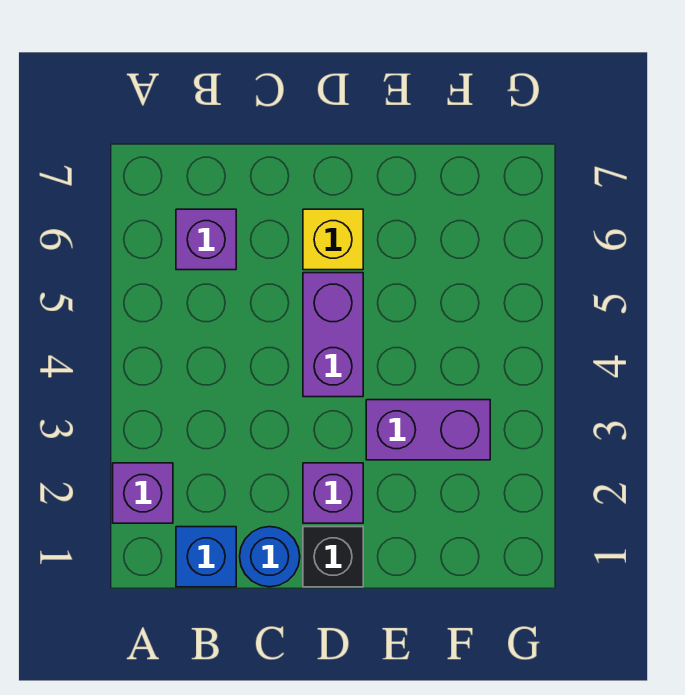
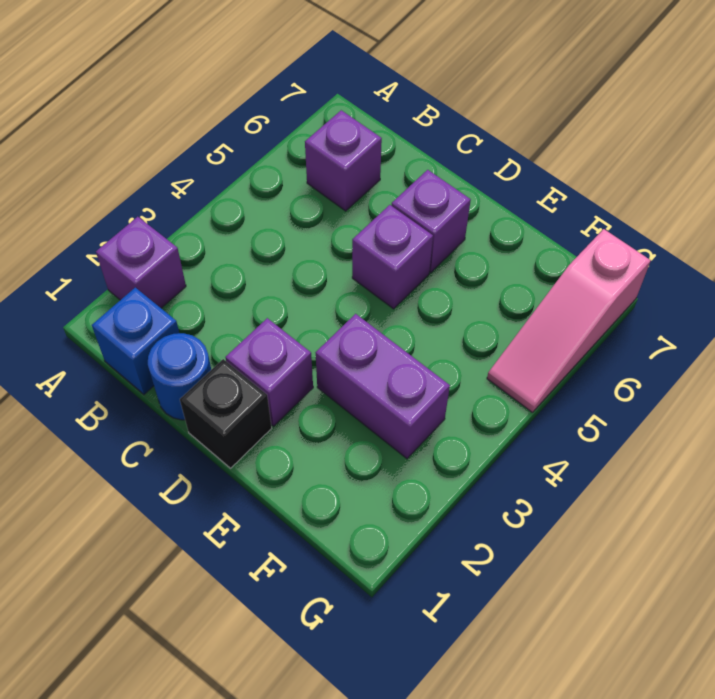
purple brick D4:D5 level 1 -> purple brick D5 level 1
yellow brick D6 level 1 -> purple brick D6 level 1
none -> pink slope G5:G7 level 1 top 7

